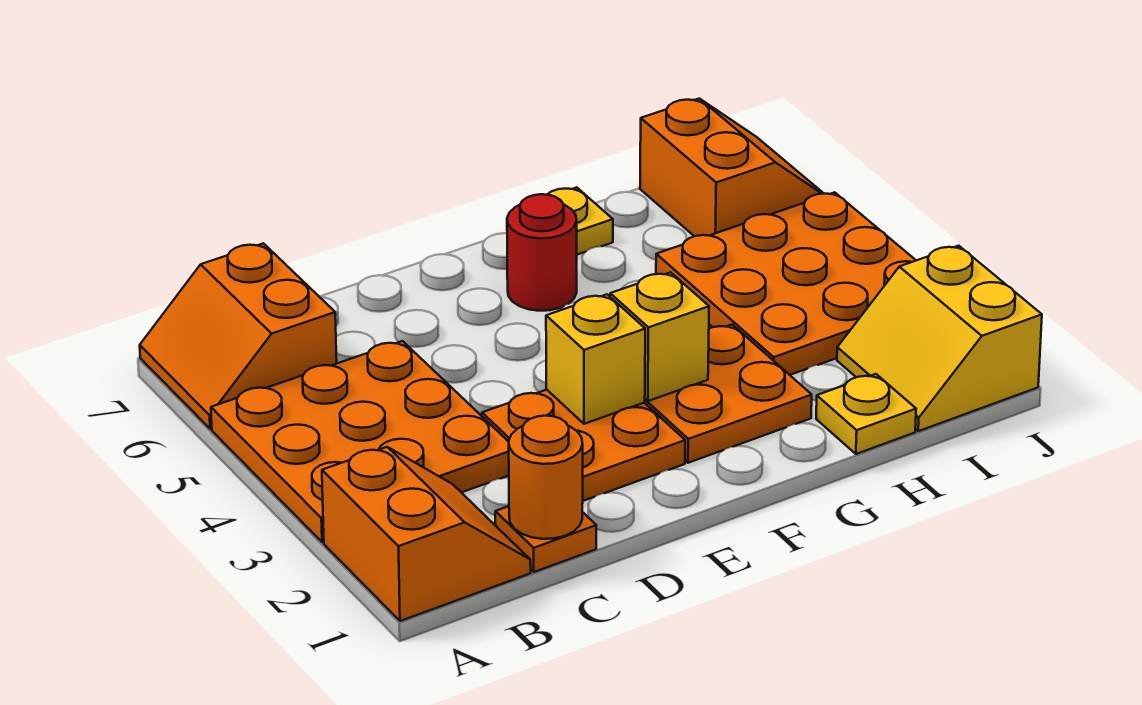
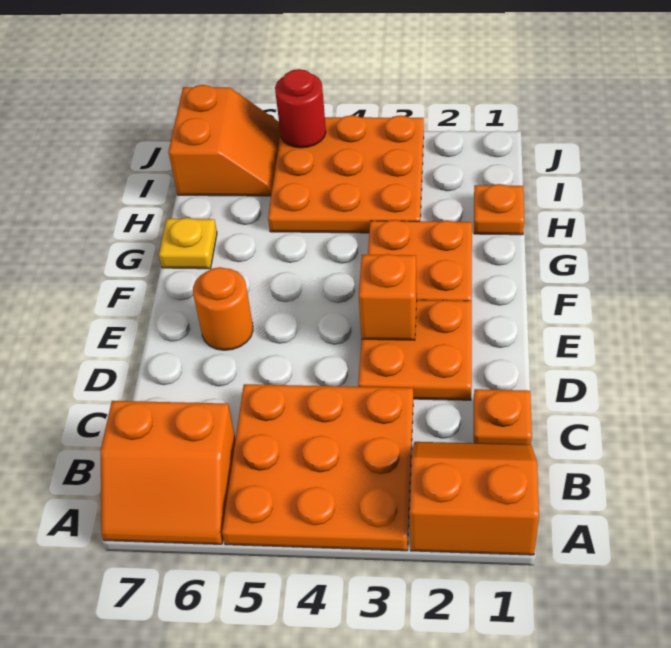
orange round brick C1 level 2 -> orange round brick E6 level 1
yellow brick E3 level 2 -> orange brick E3 level 2
yellow brick F3 level 2 -> none
red round brick F6 level 1 -> red round brick J5 level 2
yellow plate H1 level 1 -> orange plate H1 level 1
yellow slope I1:J2 level 1 top J -> none
orange slope I6:J7 level 1 top I -> orange slope I6:J7 level 1 top 7

